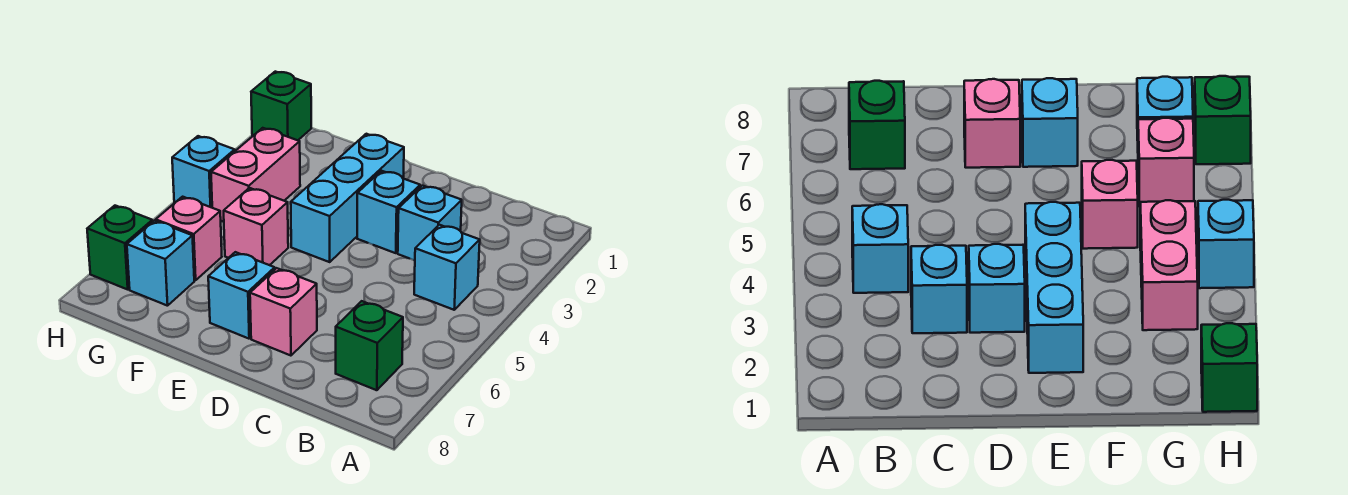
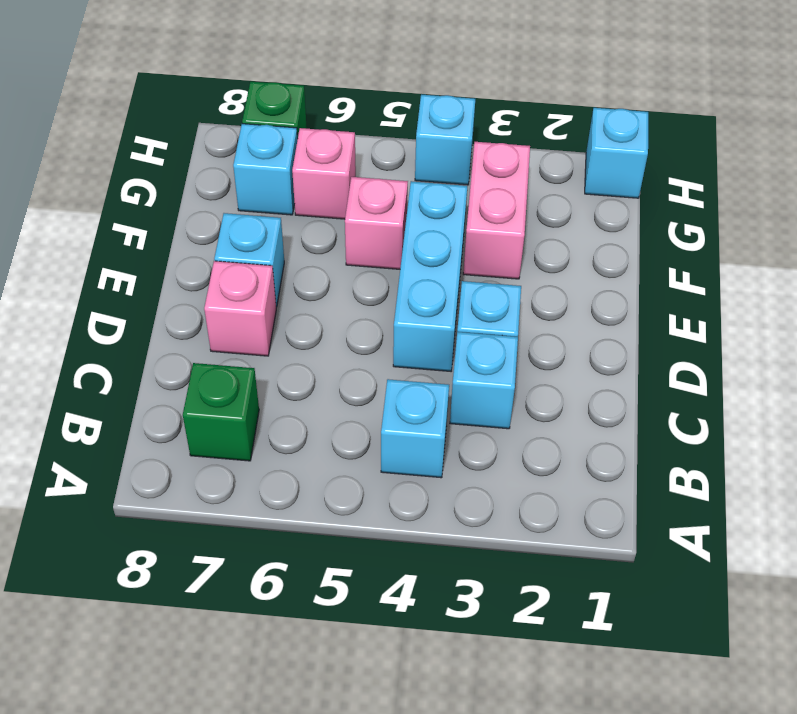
cyan brick E2:E4 level 1 -> cyan brick D4:F4 level 1
pink brick G3:G4 level 1 -> pink brick F3:G3 level 1
green brick H1 level 1 -> cyan brick H1 level 1

